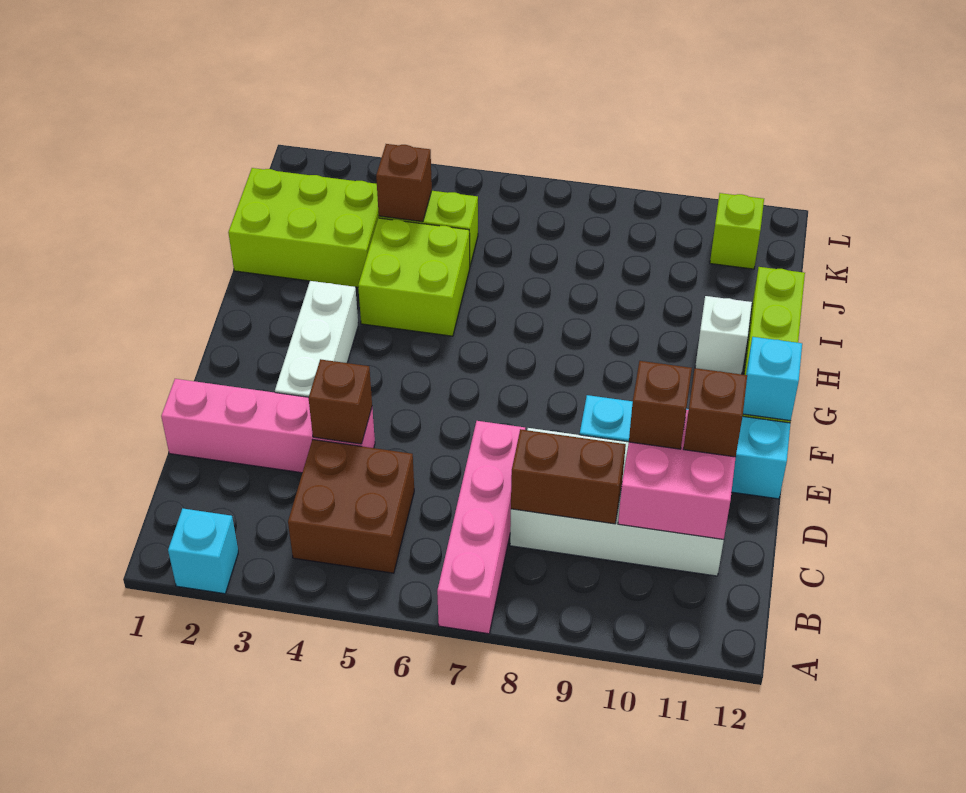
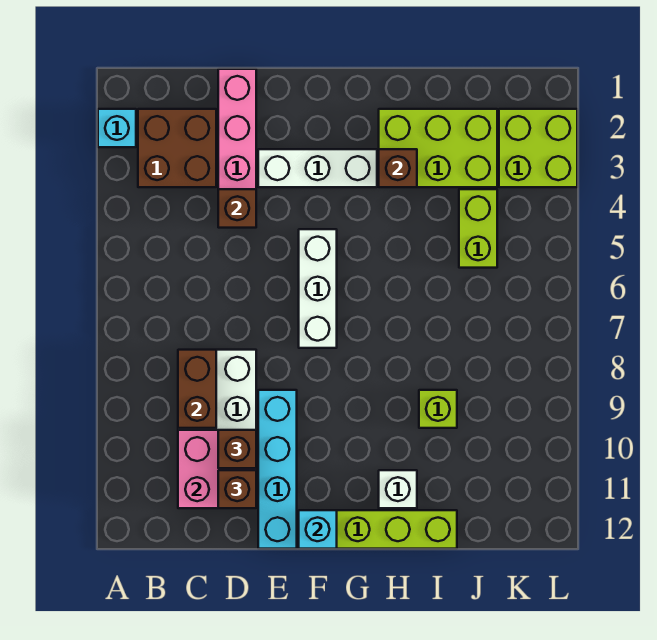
pink brick A7:D7 level 1 -> none
brown brick B4:C5 level 1 -> brown brick B2:C3 level 1
none -> white brick F5:F7 level 1
lime brick H4:I5 level 1 -> lime brick K2:L3 level 1
lime brick I1:J3 level 1 -> lime brick H2:J3 level 1
brown brick J4 level 2 -> brown brick H3 level 2
lime brick K11 level 1 -> lime brick I9 level 1

